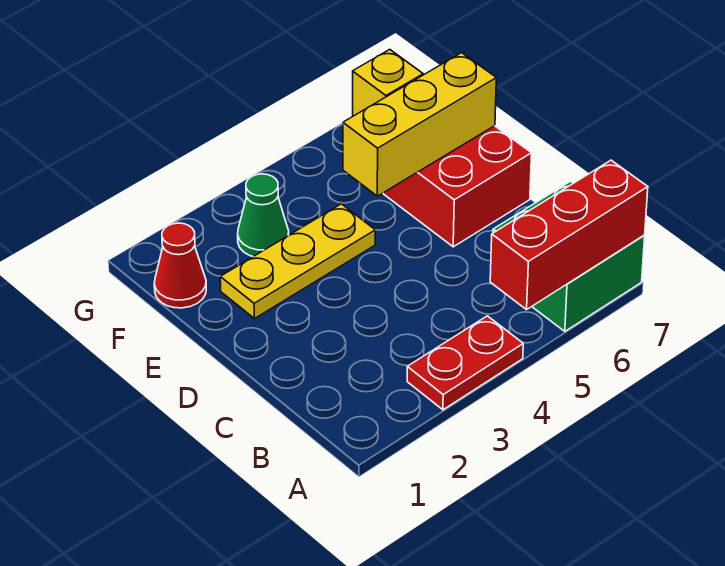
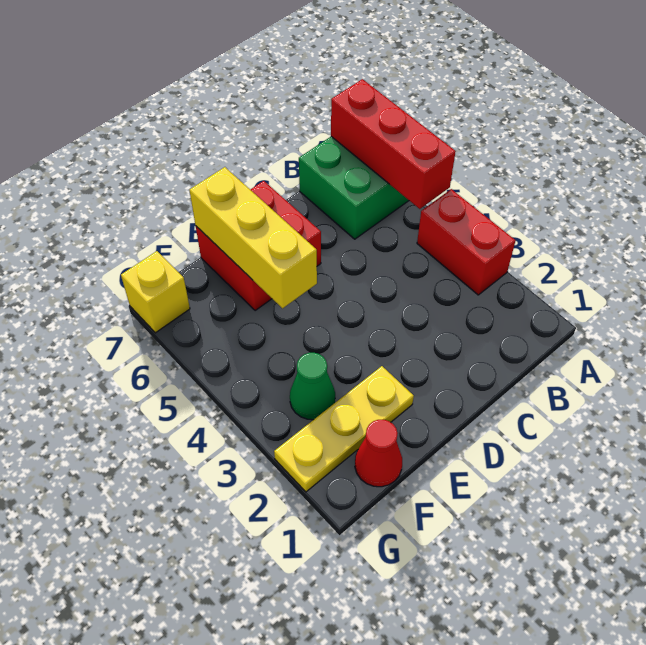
red plate A3:A4 level 1 -> red brick A3:A4 level 1
yellow plate E2:E4 level 1 -> yellow plate E2:G2 level 1

